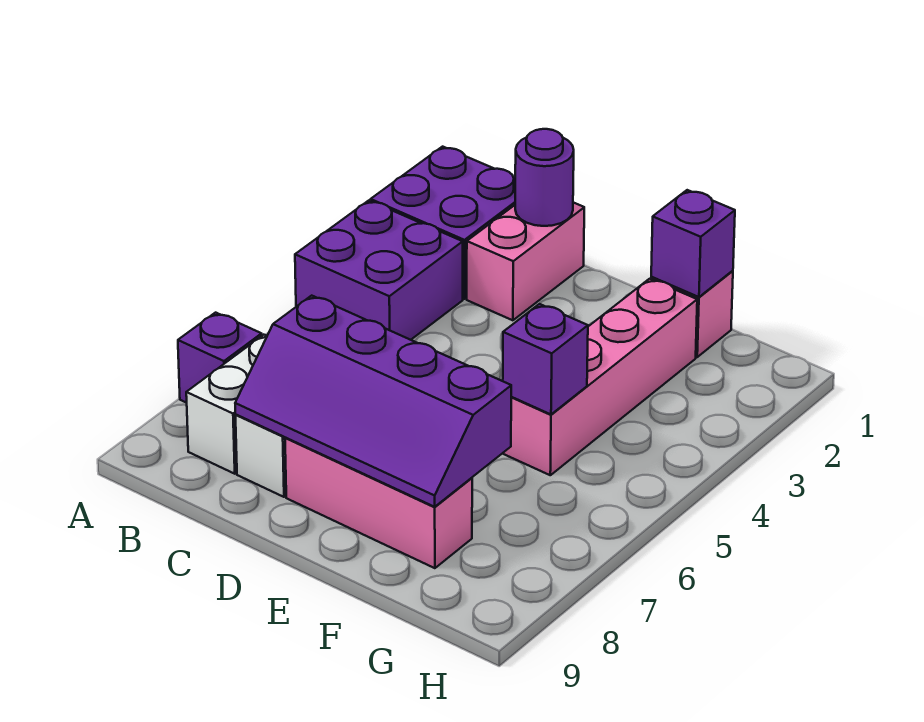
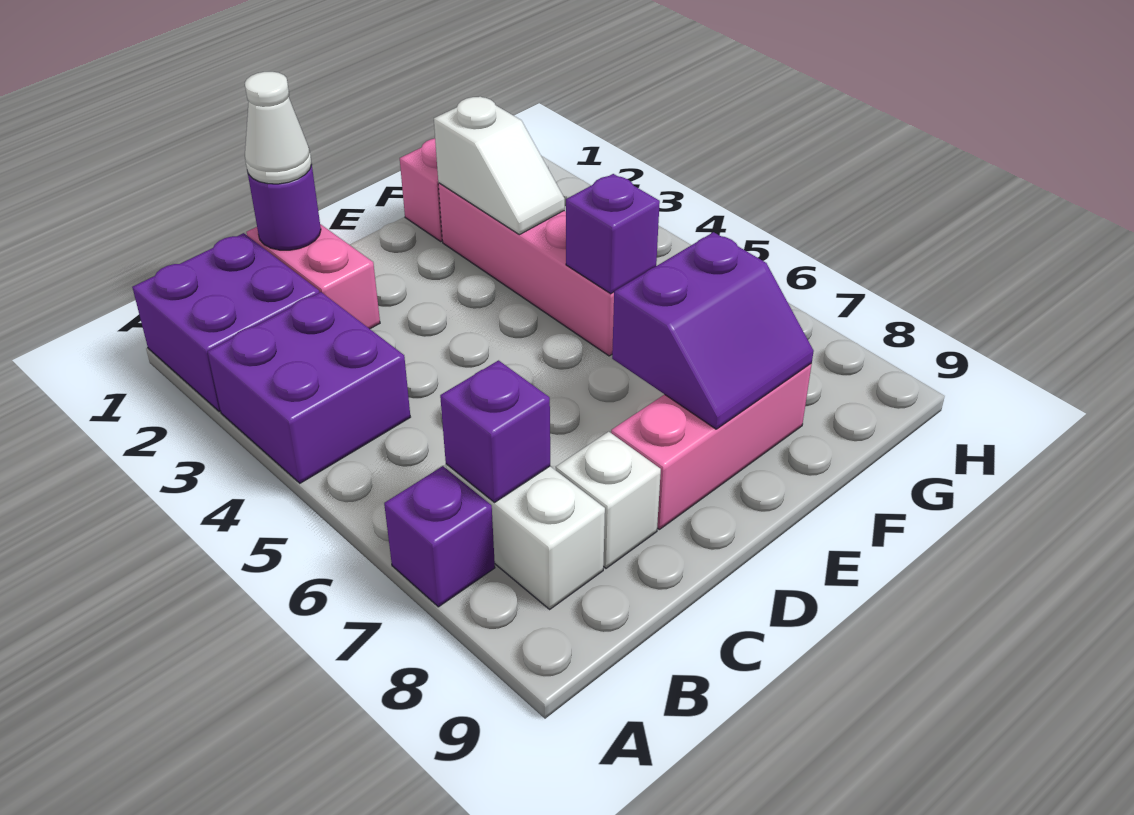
none -> white cone C1 level 3
purple slope C7:F8 level 2 top 7 -> purple slope E7:F8 level 2 top 7
purple brick F1 level 2 -> purple brick B7 level 2
none -> white slope F2:F3 level 2 top 2

